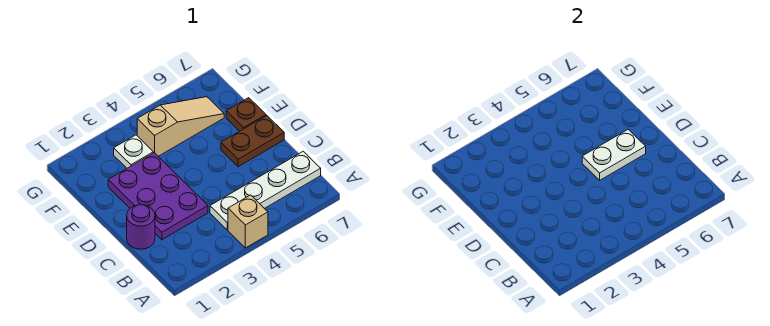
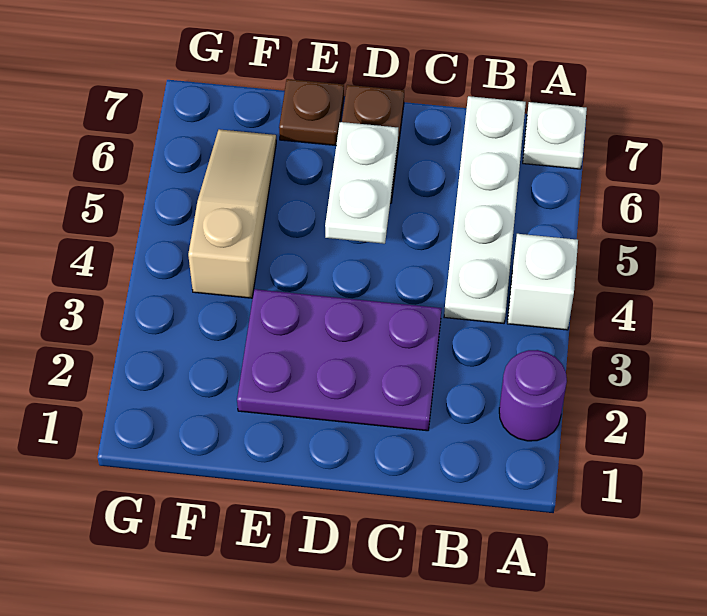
tan brick A4 level 1 -> white brick A4 level 1
purple round brick C1 level 1 -> purple round brick A2 level 1
white plate F3 level 1 -> white plate A7 level 1

